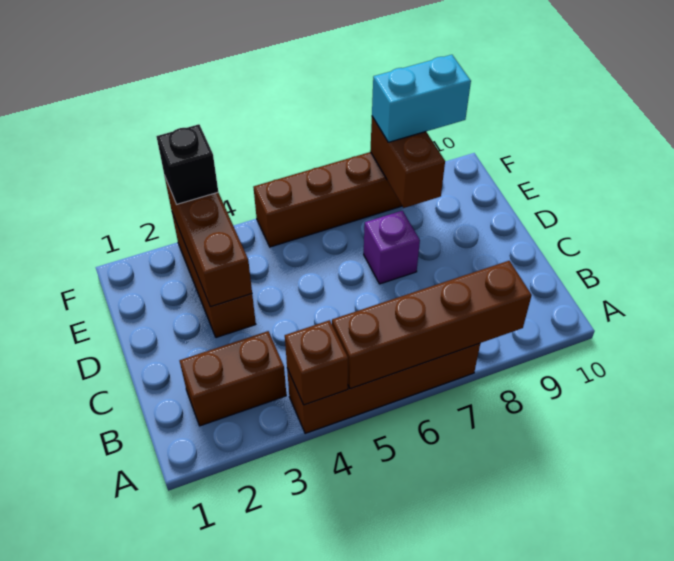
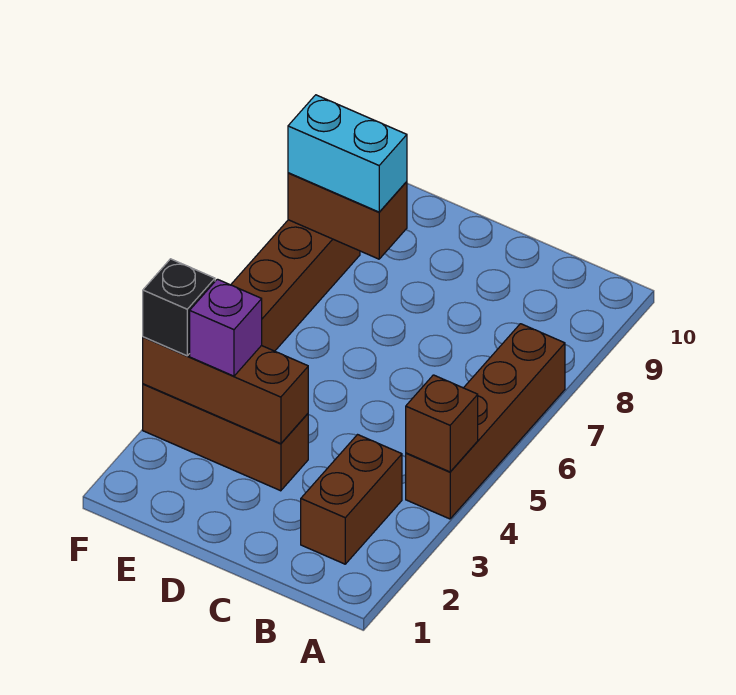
brown brick A5:A8 level 2 -> none
purple brick D7 level 1 -> purple brick E3 level 3
cyan brick F8:F9 level 3 -> cyan brick E8:F8 level 3

